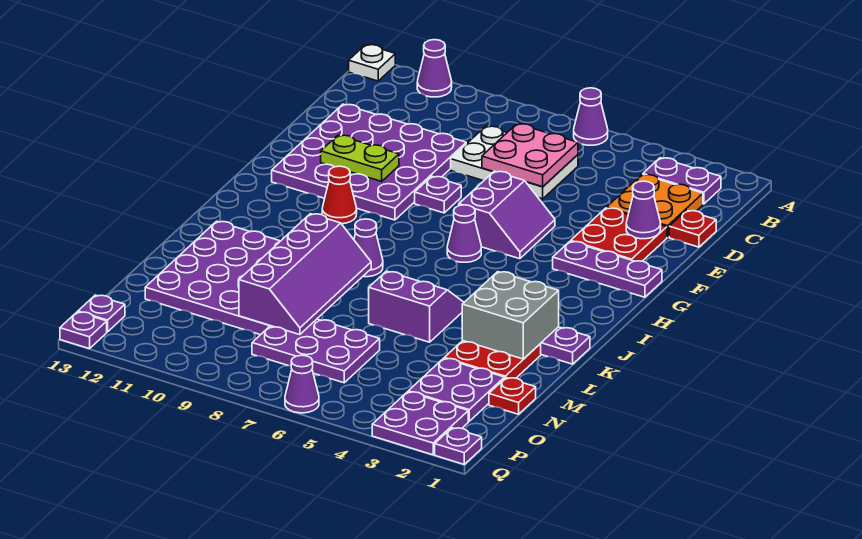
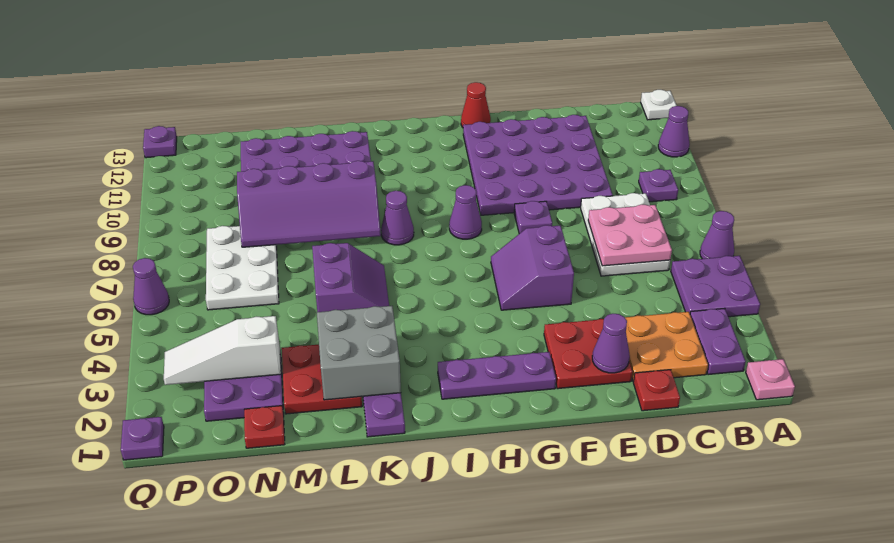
none -> pink plate A1 level 1
purple slope F5:G6 level 1 top 6 -> purple slope F5:G6 level 1 top F
lime plate F10:F11 level 2 -> none
purple plate G1:G3 level 1 -> purple plate G2:I2 level 1
purple cone H6 level 1 -> purple cone H8 level 1
red cone H10 level 1 -> red cone G13 level 1
none -> white slope N3:P3 level 2 top N
purple plate N6:O8 level 1 -> white plate N6:O8 level 1
purple plate P2:Q3 level 1 -> purple plate A4:B5 level 1
purple plate P13 level 1 -> purple plate B9 level 1

